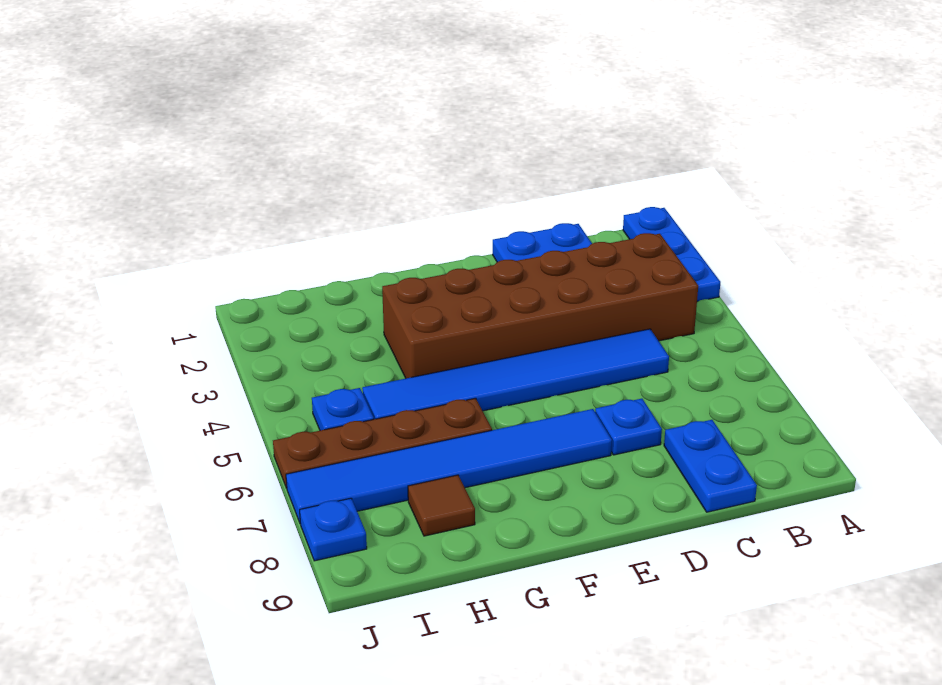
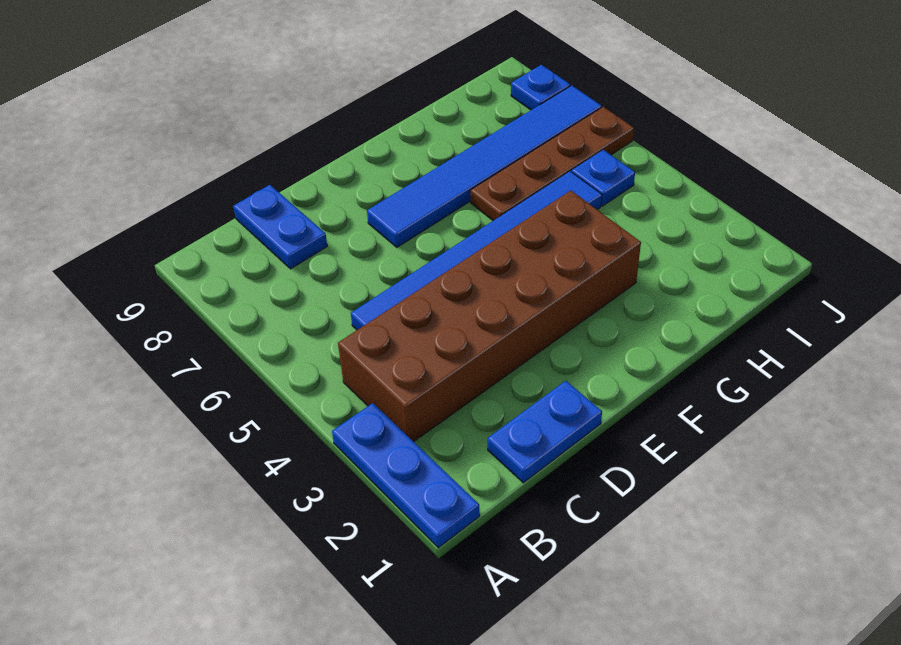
blue plate D7 level 1 -> none
brown tile H8 level 1 -> none

